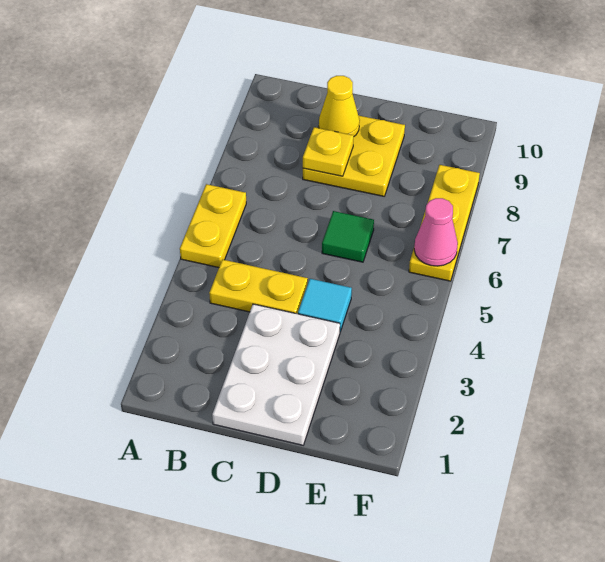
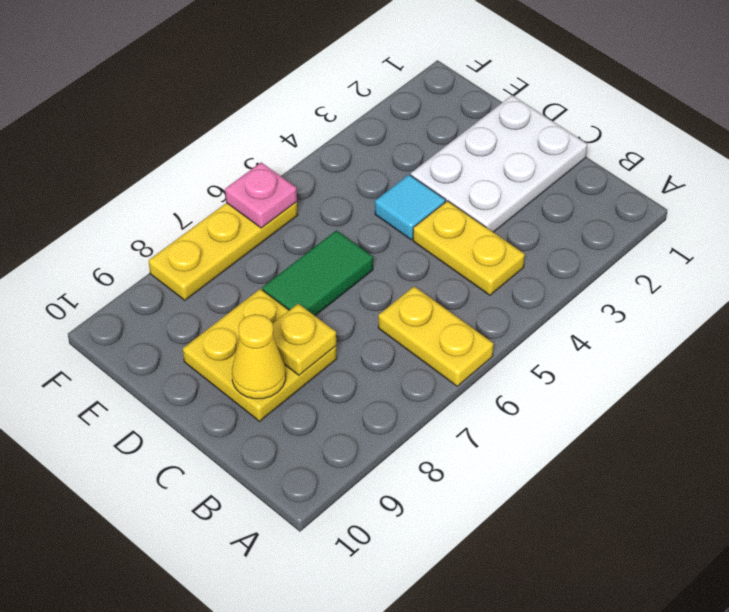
yellow plate A5:A6 level 1 -> yellow plate A6:B6 level 1
green tile D6 level 1 -> green tile D6:D7 level 1
pink cone F6 level 2 -> pink plate F6 level 2

